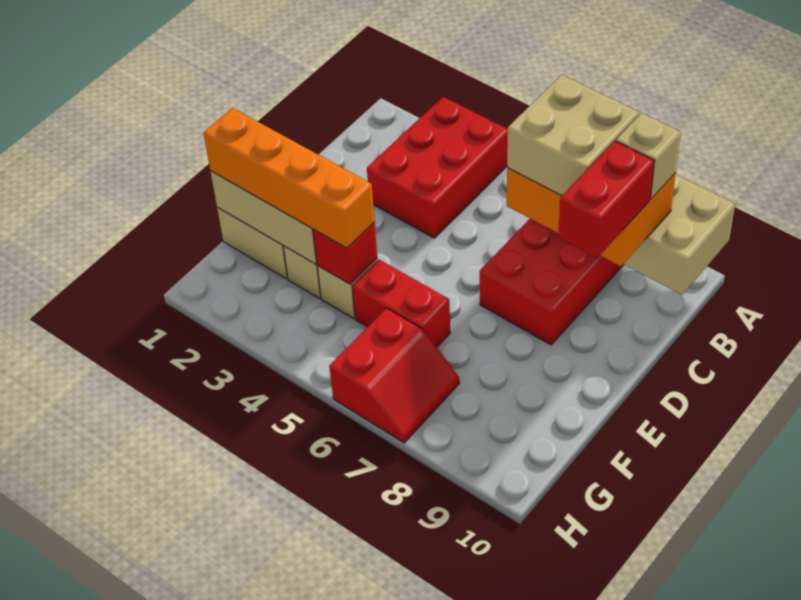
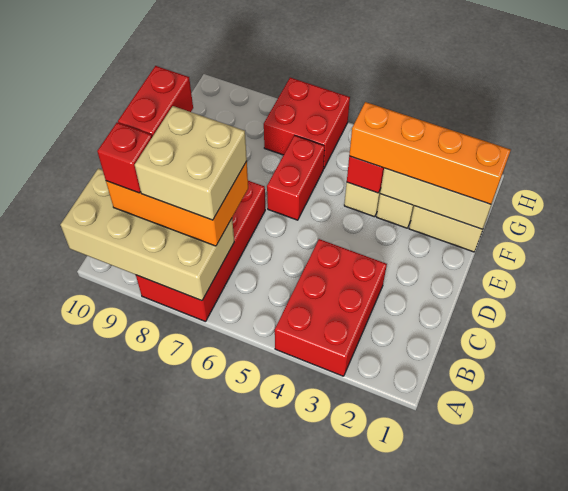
tan brick B9 level 4 -> red brick B9 level 4
red brick F5:F6 level 1 -> red brick E6:F6 level 1
red slope G6:H7 level 1 top 6 -> red brick G6:H7 level 1

